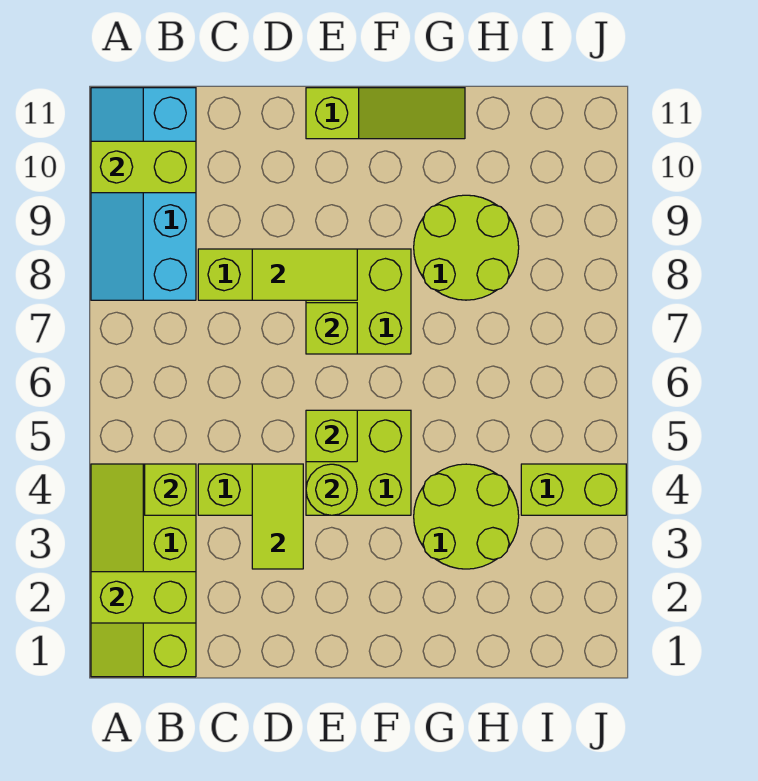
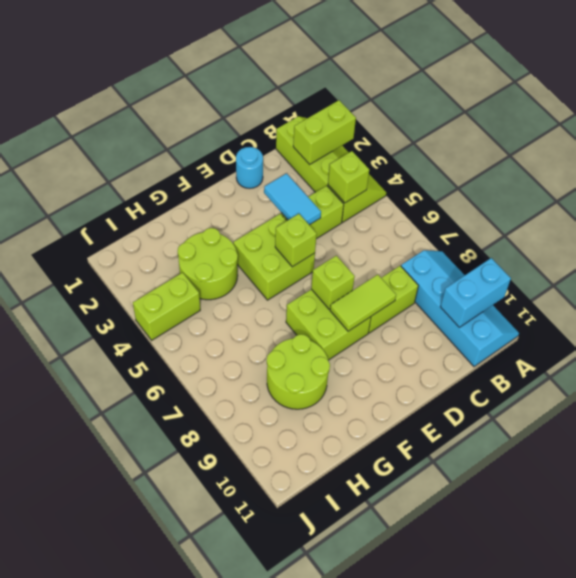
lime brick A10:B10 level 2 -> cyan brick A10:B10 level 2
none -> cyan round brick D1 level 1
lime tile D3:D4 level 2 -> cyan tile D3:D4 level 2
lime round brick E4 level 2 -> none
lime slope E11:G11 level 1 top E -> none

